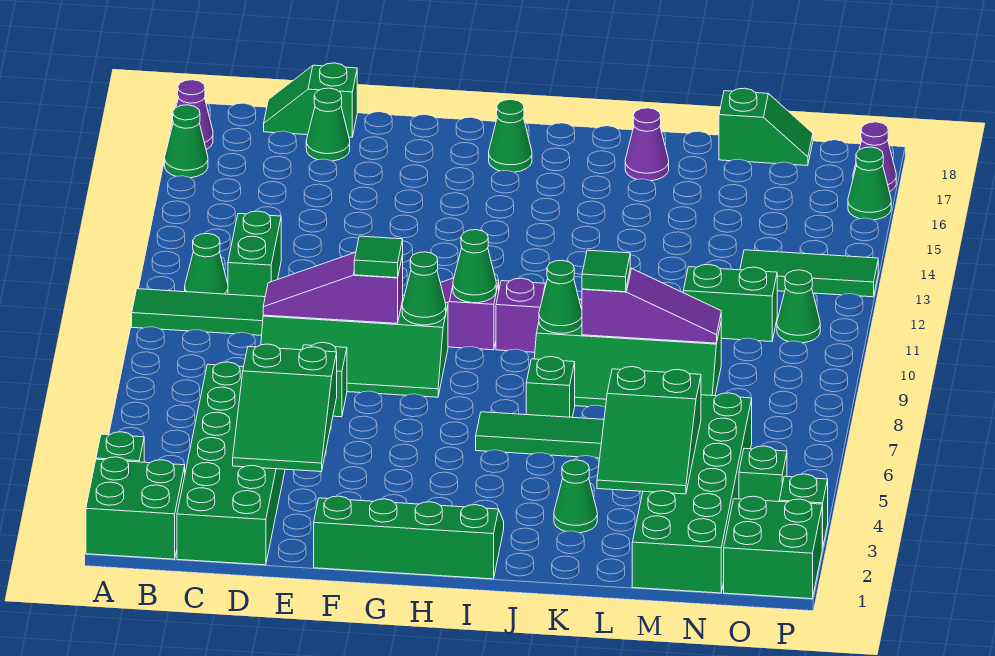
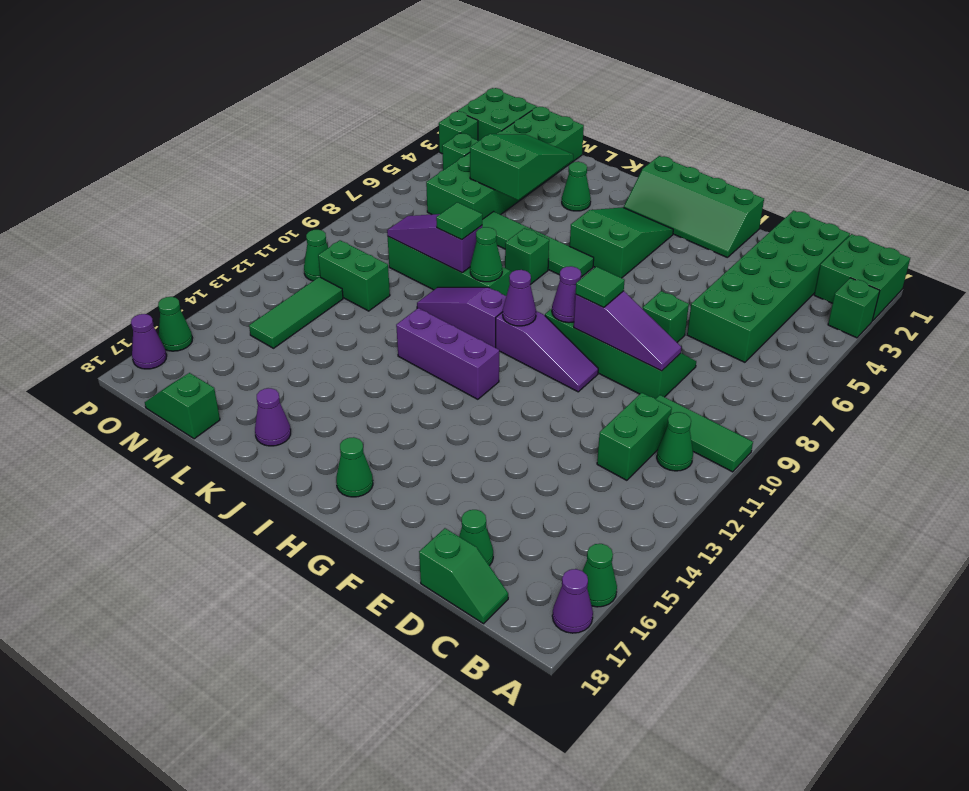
green slope D3:E5 level 2 top 5 -> green slope H3:I5 level 1 top 5
green cone G9 level 2 -> purple cone G9 level 2
green cone H10 level 2 -> purple cone H10 level 2
none -> purple brick H12:J12 level 1
green tile N13:P13 level 1 -> green tile N12:N14 level 1

